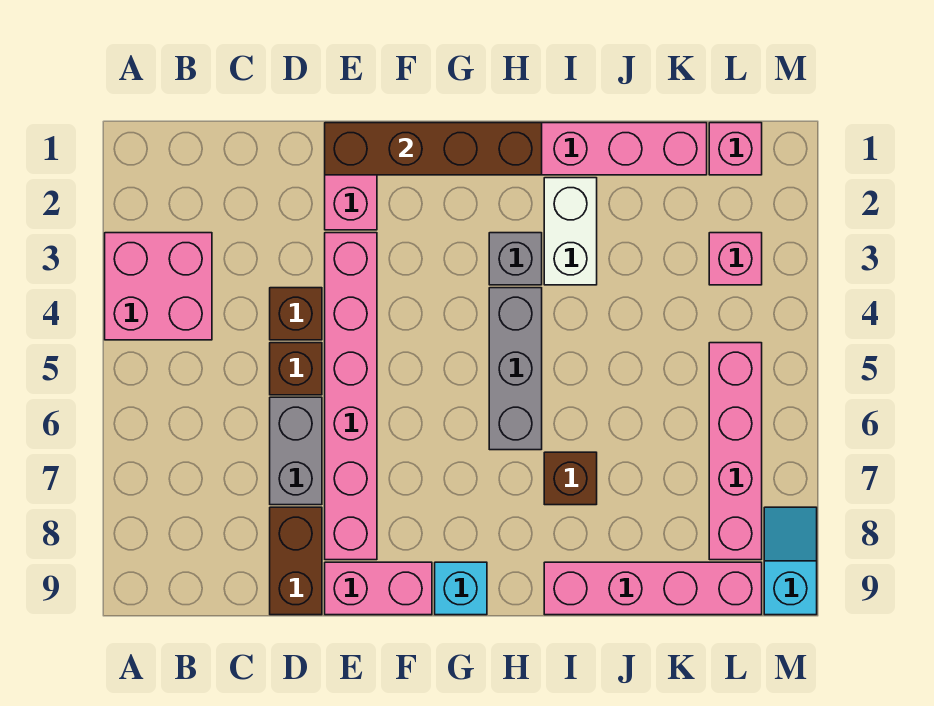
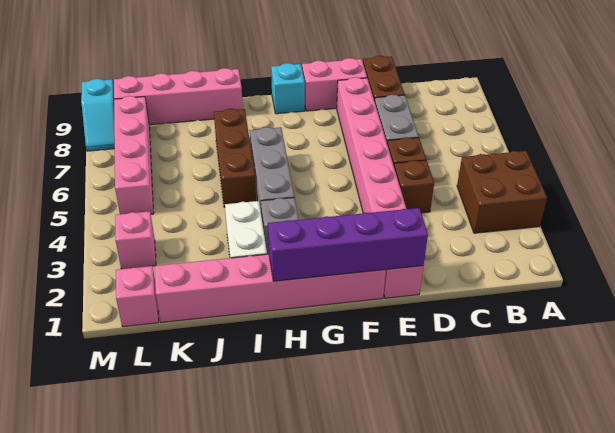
pink brick A3:B4 level 1 -> brown brick A3:B4 level 1
brown brick E1:H1 level 2 -> purple brick E1:H1 level 2
brown brick I7 level 1 -> brown brick I5:I7 level 1

